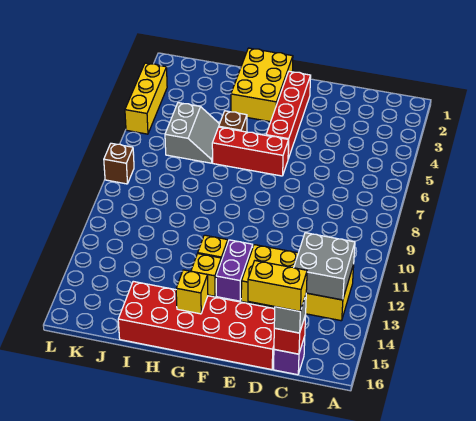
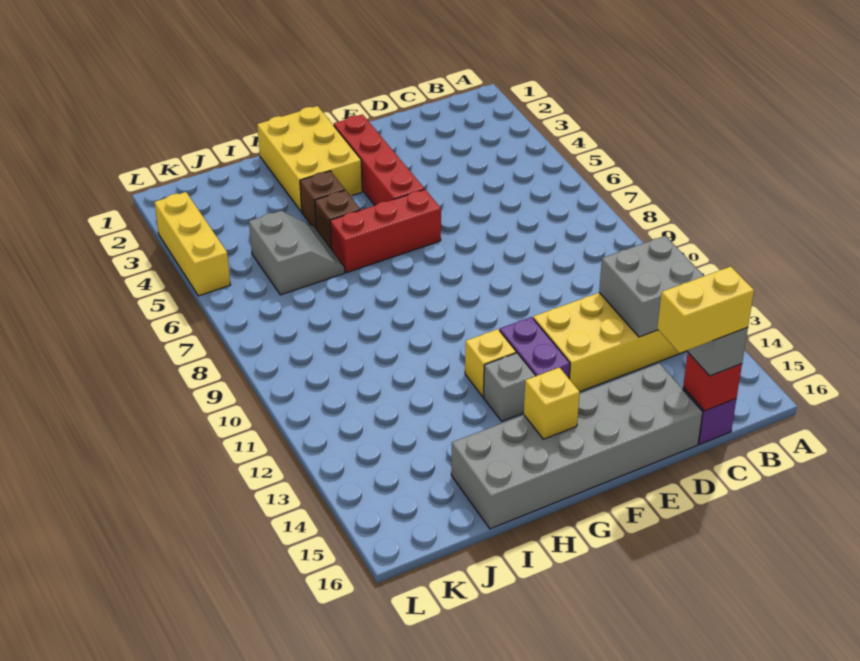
red brick D15:I16 level 1 -> grey brick D15:I16 level 1
yellow brick G13 level 1 -> grey brick G13 level 1
brown brick L8 level 1 -> brown brick H4 level 1

